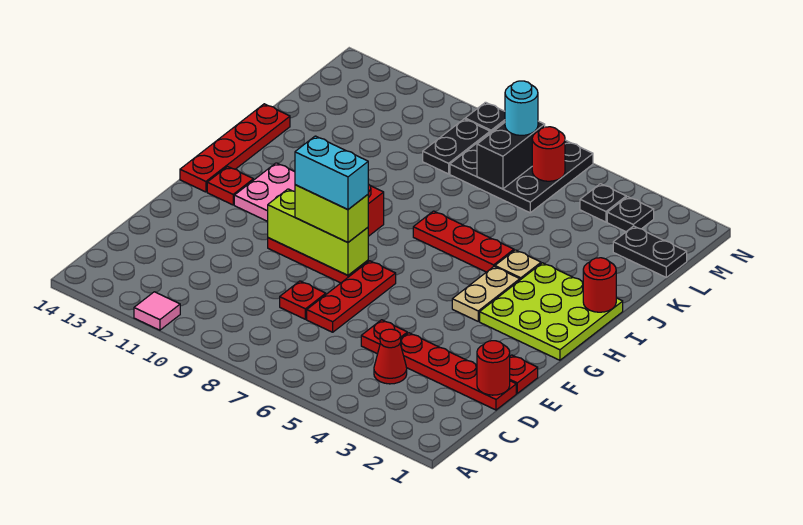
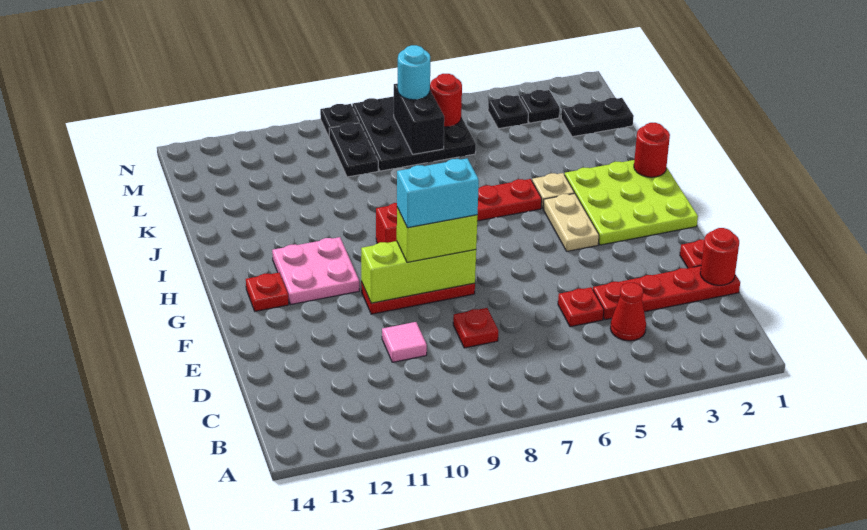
pink tile A11 level 1 -> pink tile D10 level 1
red plate D7:F7 level 1 -> none
red plate G14:J14 level 1 -> none

